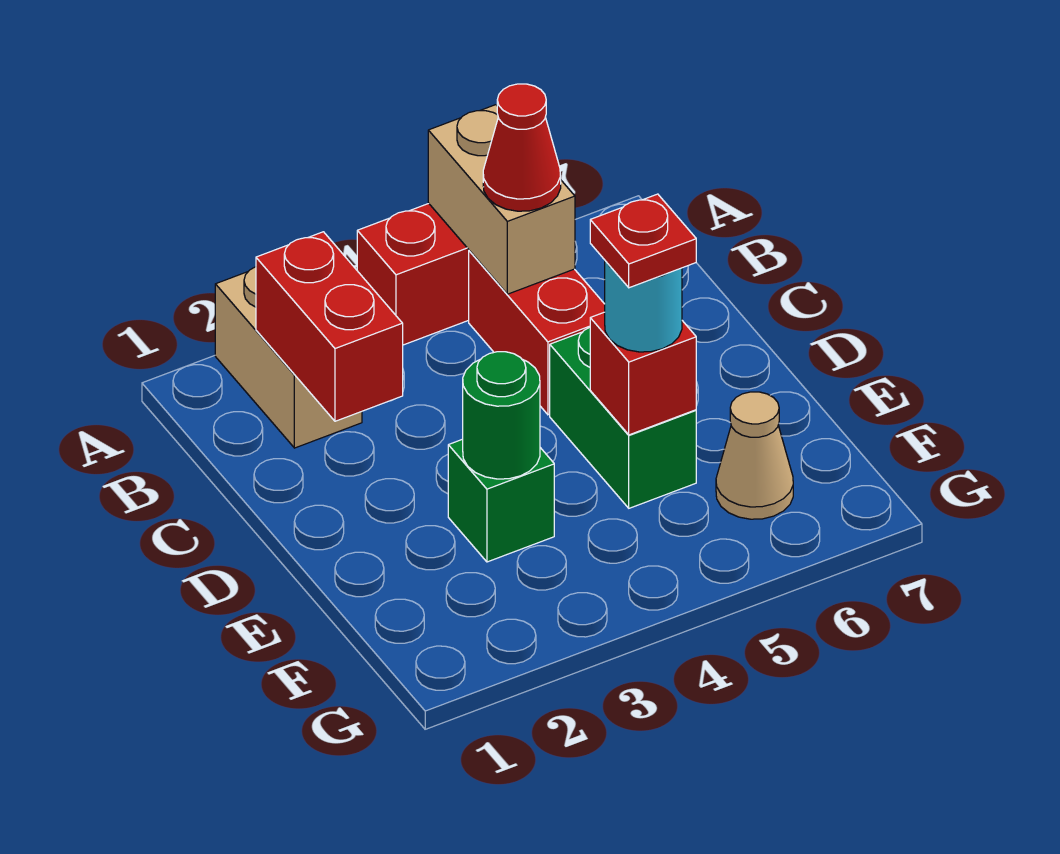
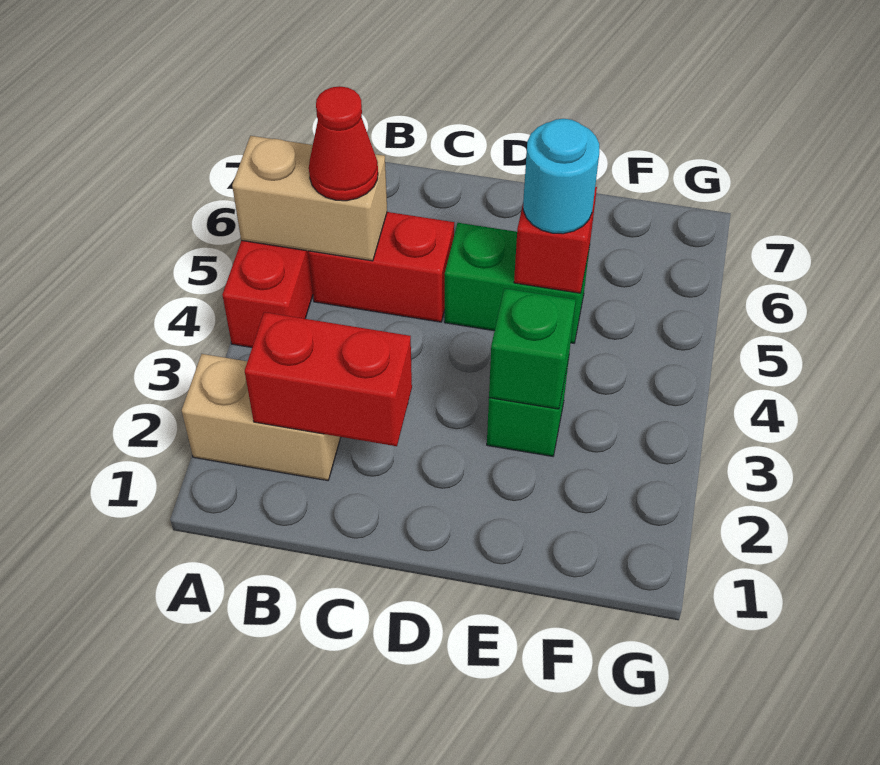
green round brick E3 level 2 -> green brick E3 level 2
red plate E5 level 4 -> none
tan cone F6 level 1 -> none

